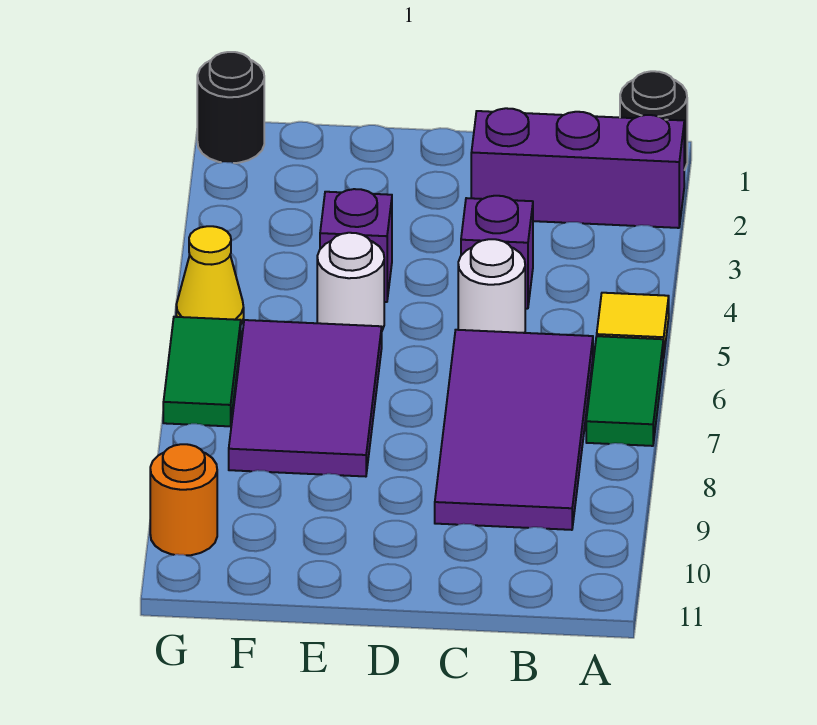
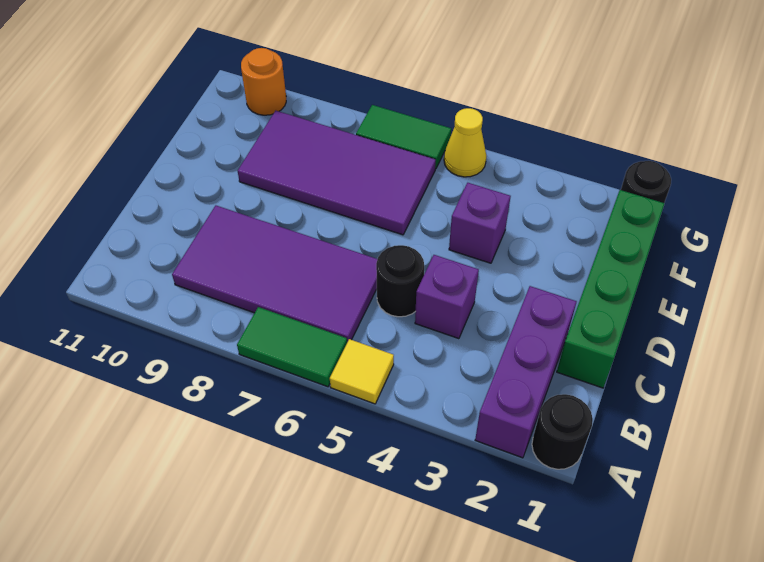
none -> green brick C1:F1 level 1
white round brick C5 level 1 -> black round brick C5 level 1
white round brick E5 level 1 -> none
purple tile E6:F8 level 1 -> purple tile E6:F9 level 1

